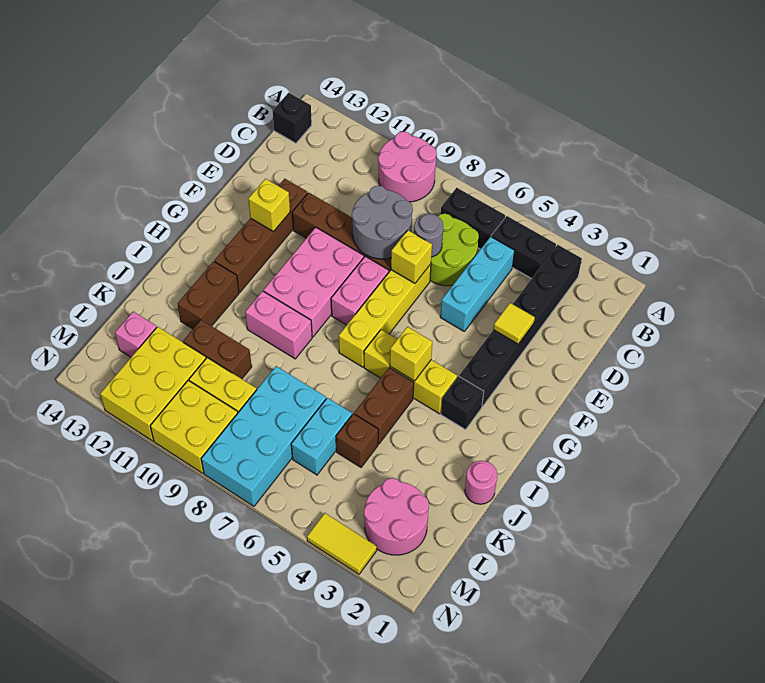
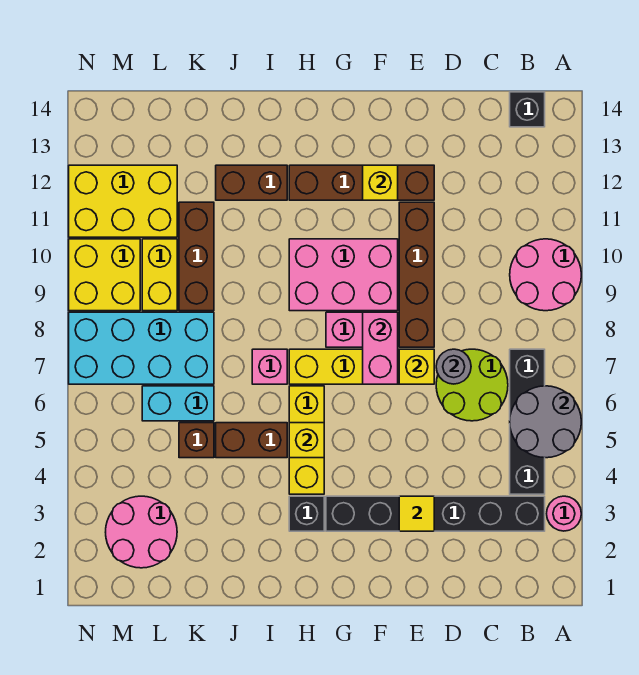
cyan brick C5:E5 level 1 -> none
grey round brick D8:E9 level 2 -> grey round brick A5:B6 level 2
pink brick I9:I10 level 1 -> pink brick F7:F8 level 2
pink round brick J1 level 1 -> pink round brick A3 level 1
brown brick K10:K11 level 1 -> brown brick K9:K11 level 1
pink brick L13 level 1 -> pink brick I7 level 1
yellow tile N3:N4 level 1 -> none

